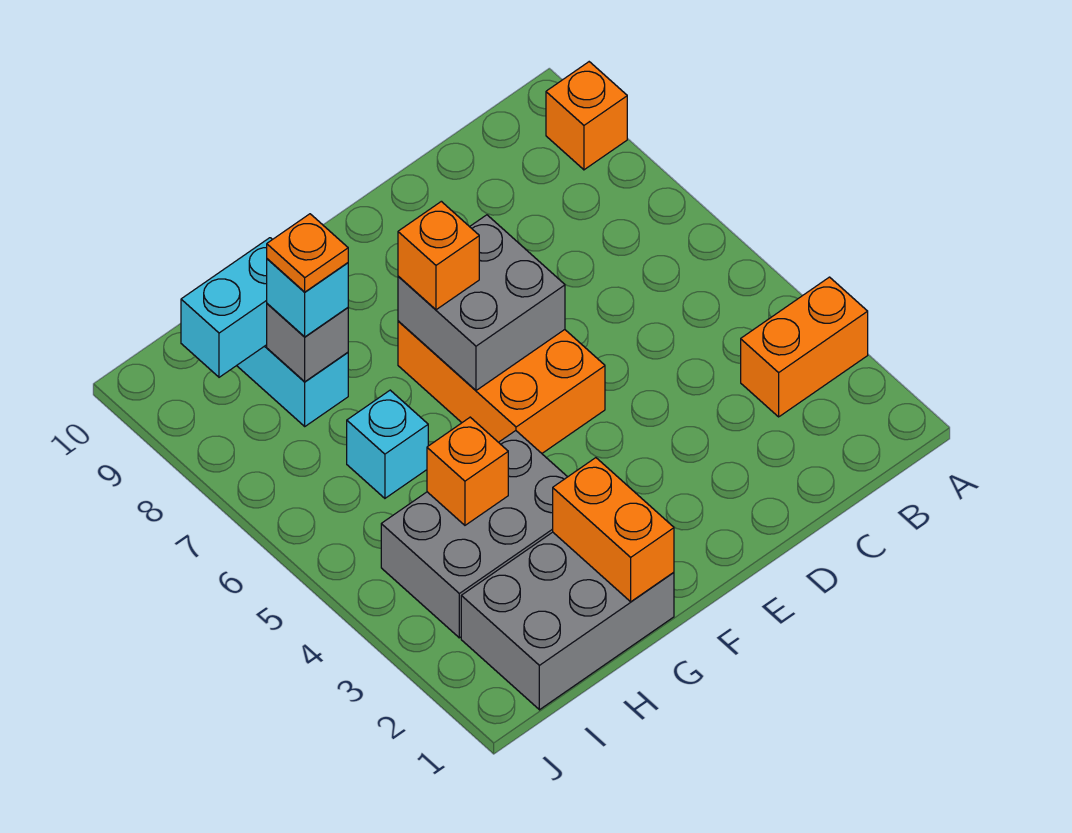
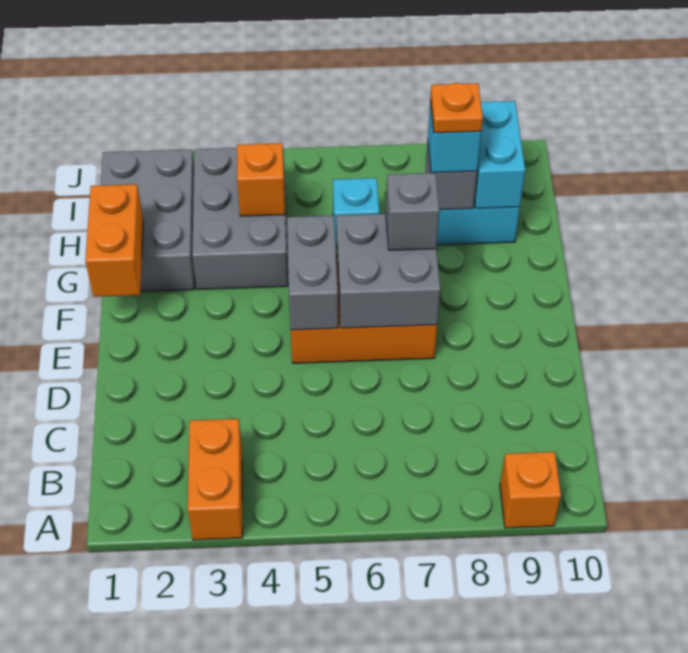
none -> grey brick E5:F5 level 2
orange brick F7 level 3 -> grey brick F7 level 3
orange brick G1:G2 level 2 -> orange brick F1:G1 level 2

